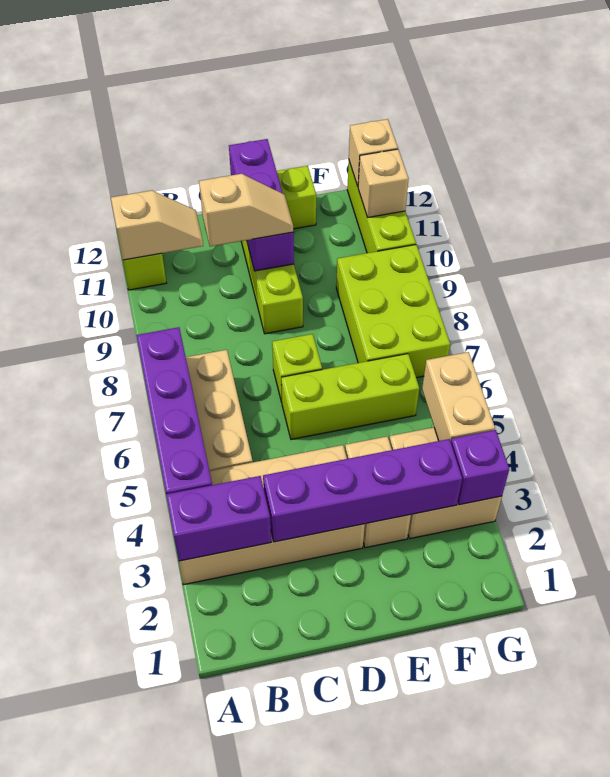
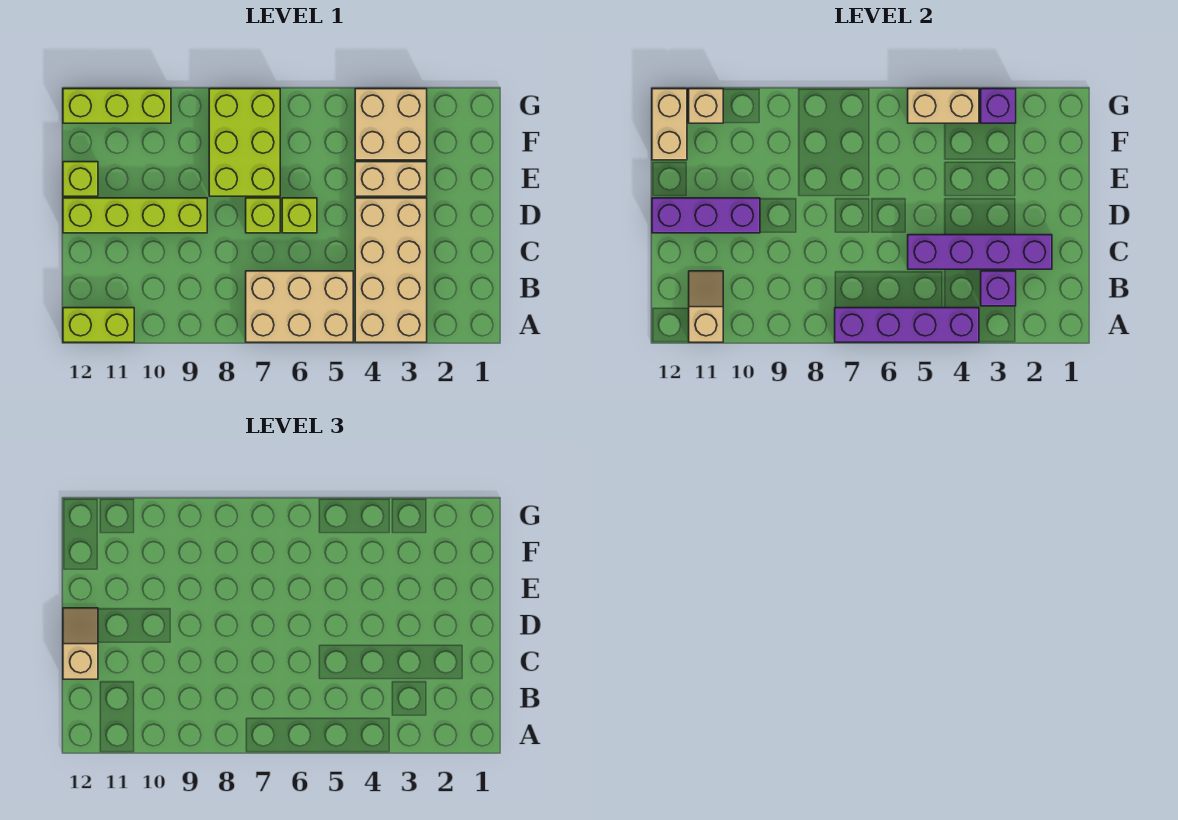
purple brick A3:B3 level 2 -> purple brick B3 level 2
purple brick C3:F3 level 2 -> purple brick C2:C5 level 2
tan slope C10:D10 level 3 top C -> tan slope C12:D12 level 3 top C
lime brick D6:F6 level 1 -> lime brick D6 level 1
lime brick F7:G9 level 1 -> lime brick E7:G8 level 1
tan brick G12 level 2 -> tan brick F12:G12 level 2

